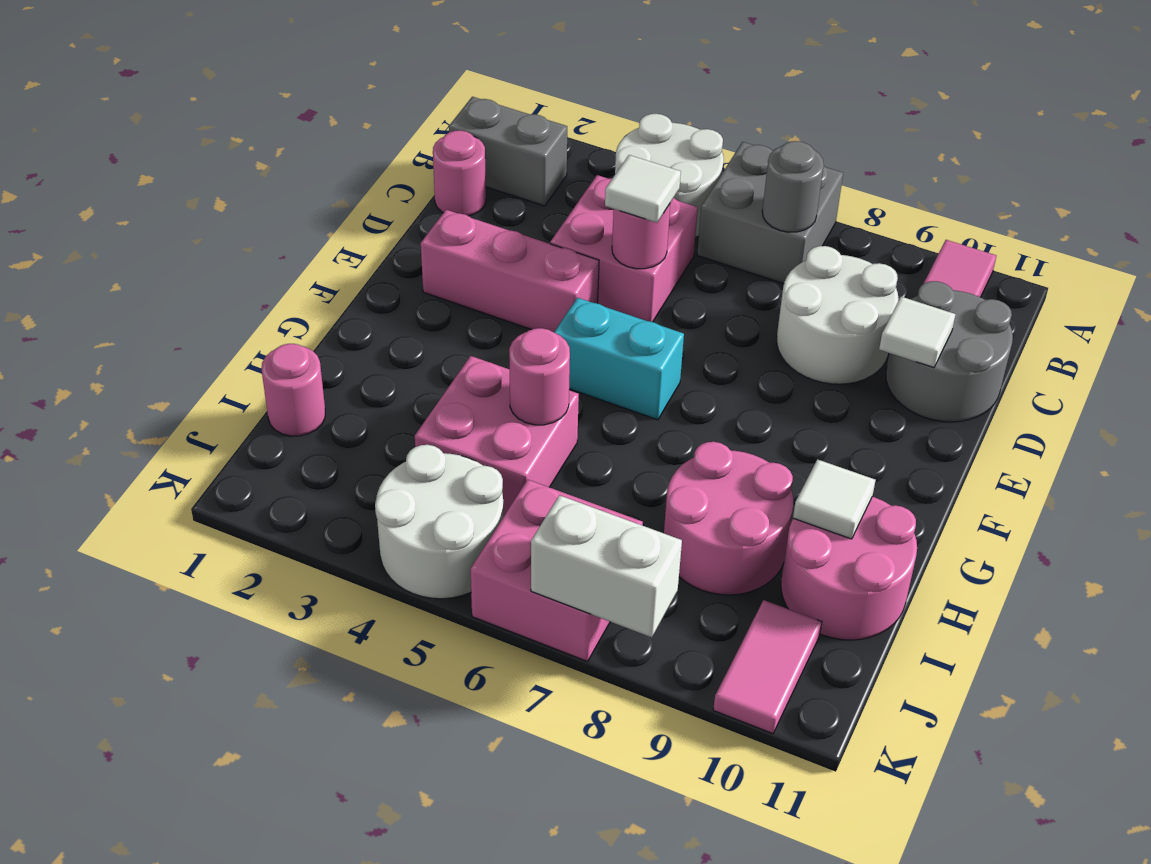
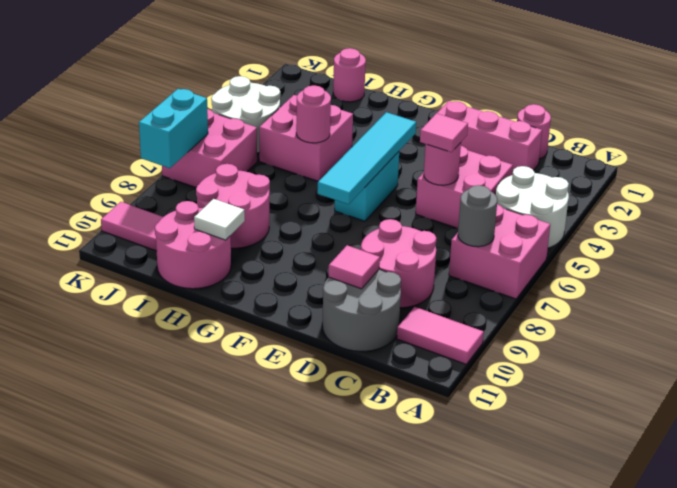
grey brick A6:B7 level 1 -> pink brick A6:B7 level 1
grey brick B1:B2 level 1 -> none
white round brick C8:D9 level 1 -> pink round brick C8:D9 level 1
white tile D5 level 3 -> pink tile D5 level 3
white tile D10 level 2 -> pink tile D10 level 2
pink brick E2:E4 level 1 -> pink brick C2:E2 level 1
none -> cyan tile F4:F7 level 2
white brick K7:K8 level 2 -> cyan brick K7:K8 level 2

